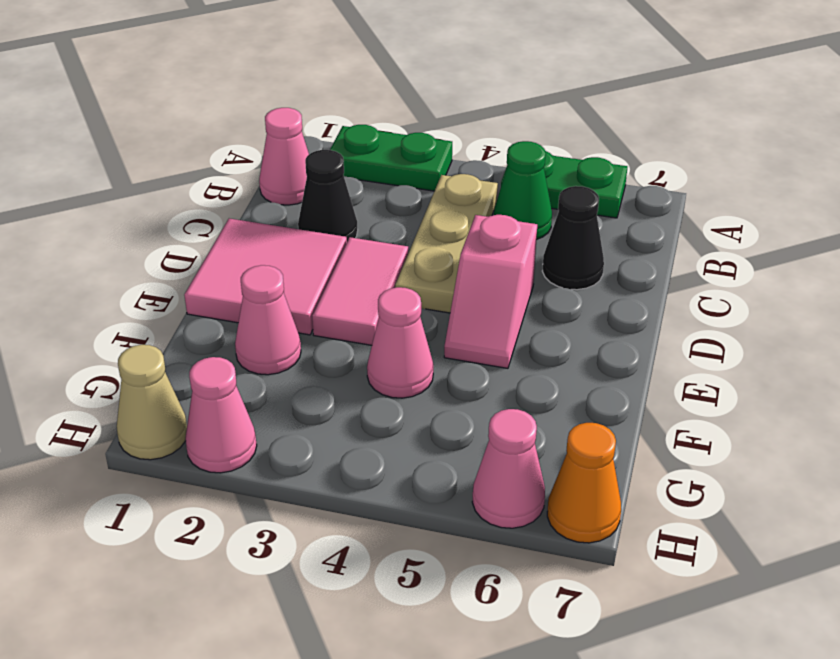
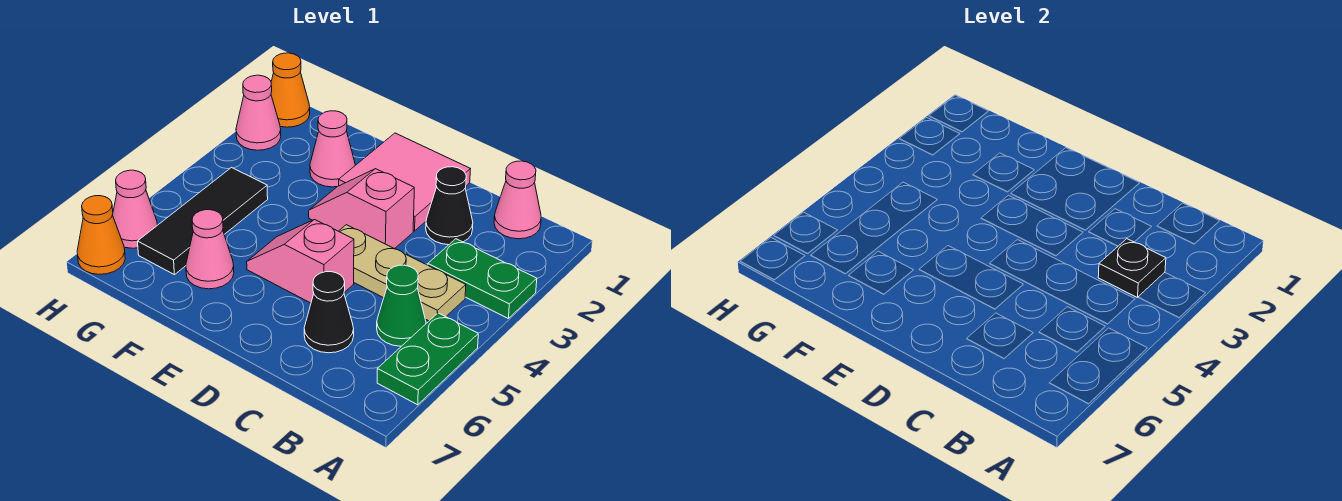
green plate A2:A3 level 1 -> green plate A3:B3 level 1
none -> black plate B3 level 2
pink tile D3:E3 level 1 -> pink slope D3:E3 level 1 top D
pink cone F4 level 1 -> pink cone F6 level 1
none -> black tile G4:G6 level 1
tan cone H1 level 1 -> orange cone H1 level 1

